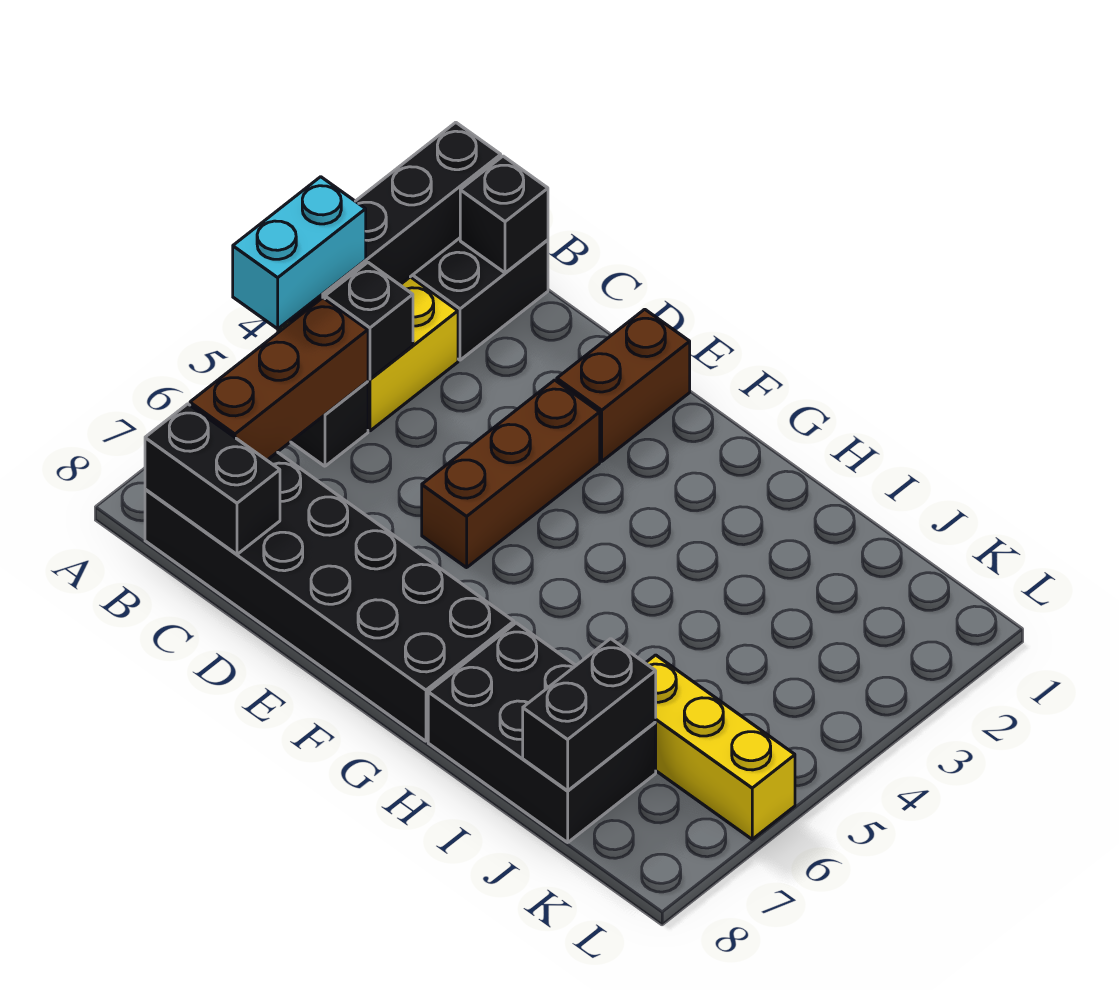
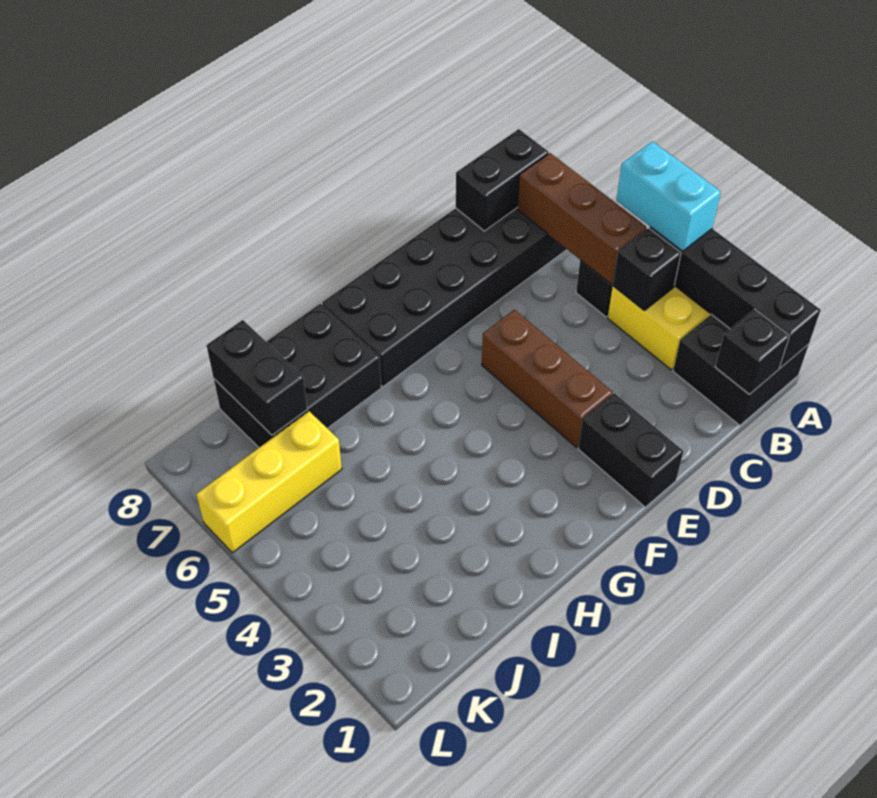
brown brick E1:E2 level 1 -> black brick E1:E2 level 1

